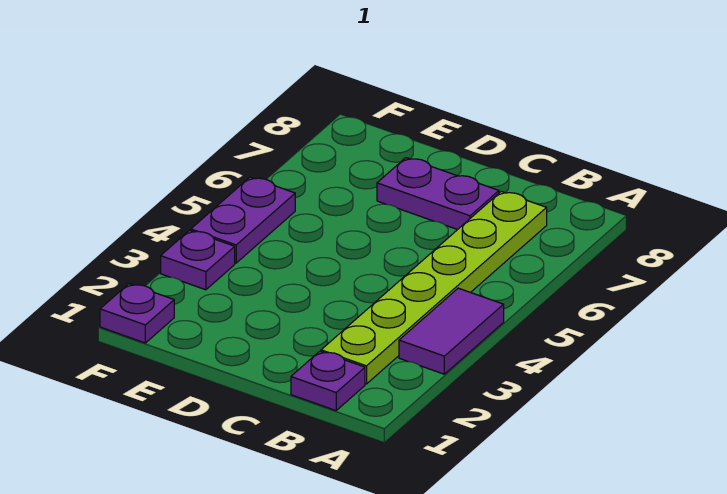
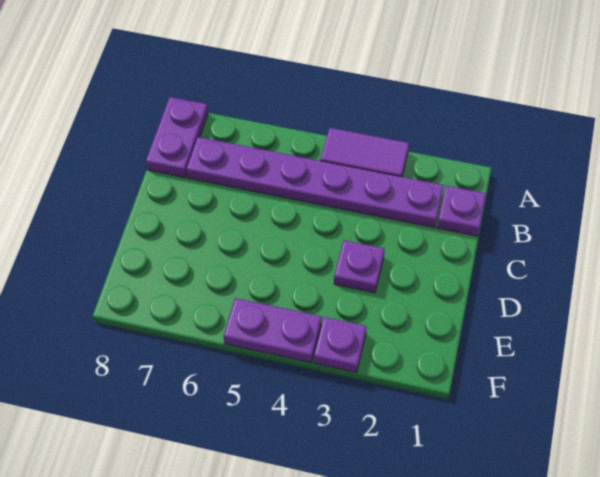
lime plate B2:B7 level 1 -> purple plate B2:B7 level 1
purple plate C7:D7 level 1 -> purple plate A8:B8 level 1
purple plate F1 level 1 -> purple plate D3 level 1

